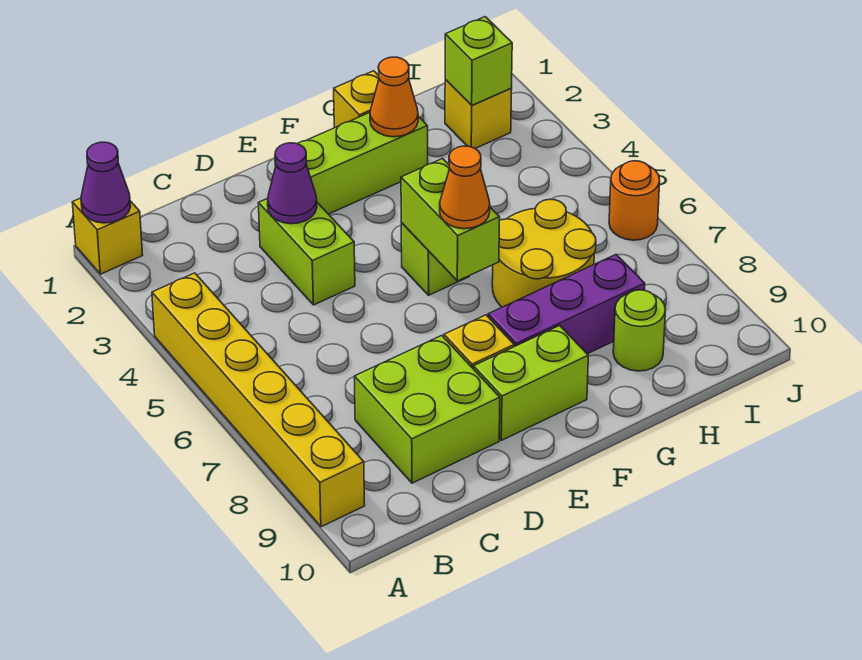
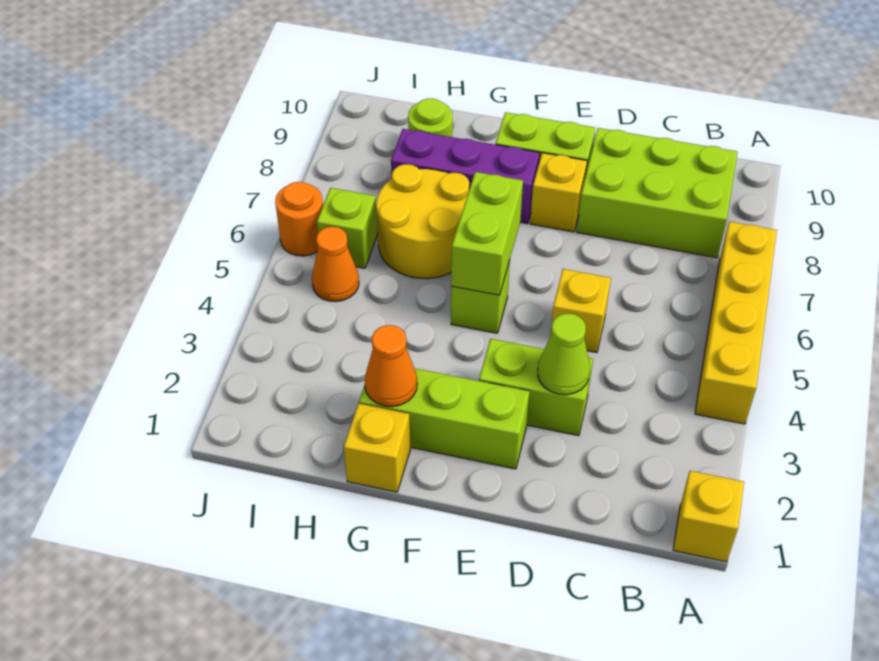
purple cone A1 level 2 -> none
yellow brick A4:A9 level 1 -> yellow brick A4:A7 level 1
lime brick C8:D9 level 1 -> lime brick B8:D9 level 1
lime brick D3:D4 level 1 -> lime brick D3:E3 level 1
purple cone D3 level 2 -> lime cone D3 level 2
orange cone F6 level 3 -> orange cone I5 level 1
yellow brick I2 level 1 -> yellow brick D5 level 1
lime brick I2 level 2 -> lime brick I6 level 1

